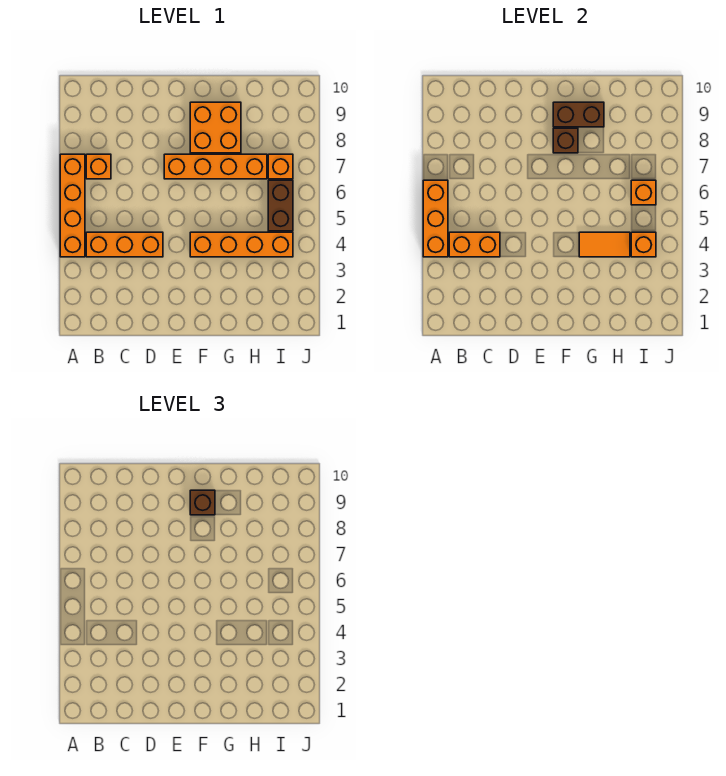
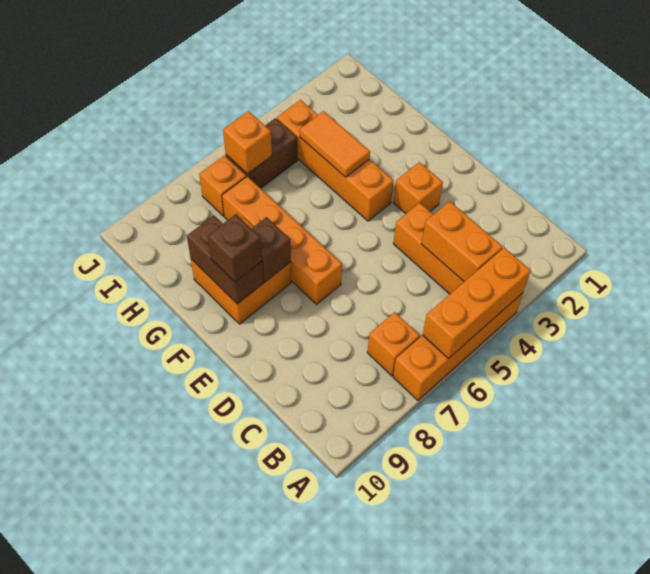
orange brick I4 level 2 -> orange brick E3 level 1

